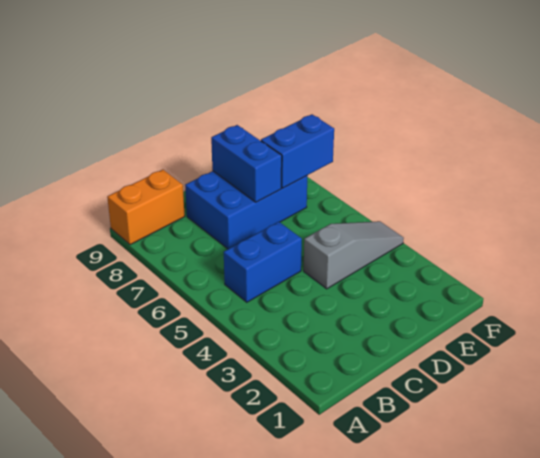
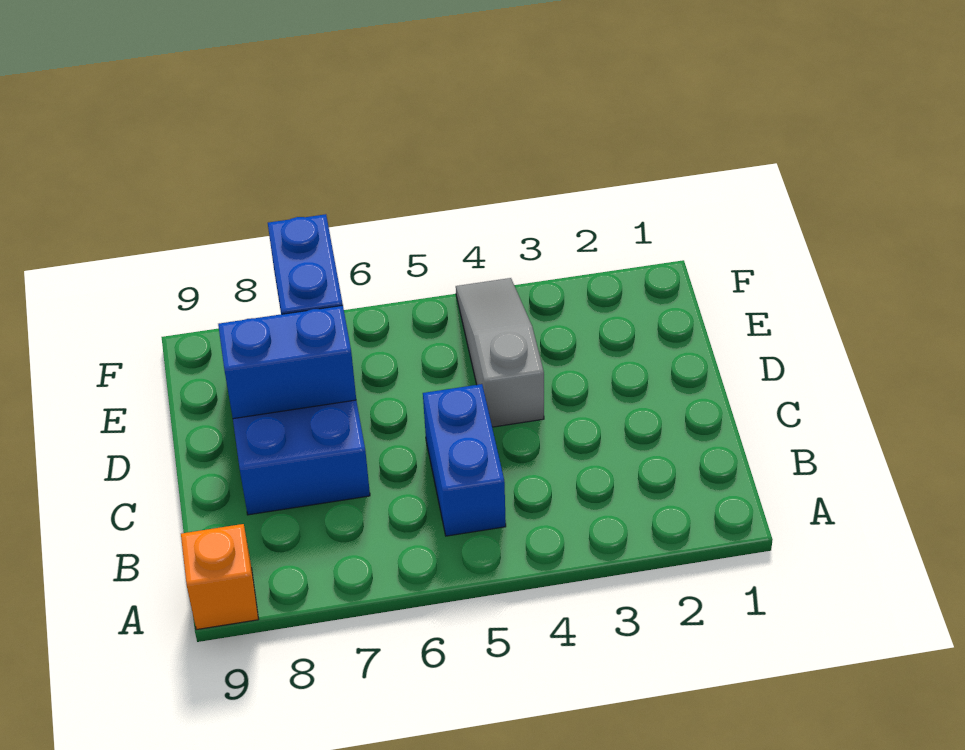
orange brick A9:B9 level 1 -> orange brick A9 level 1

